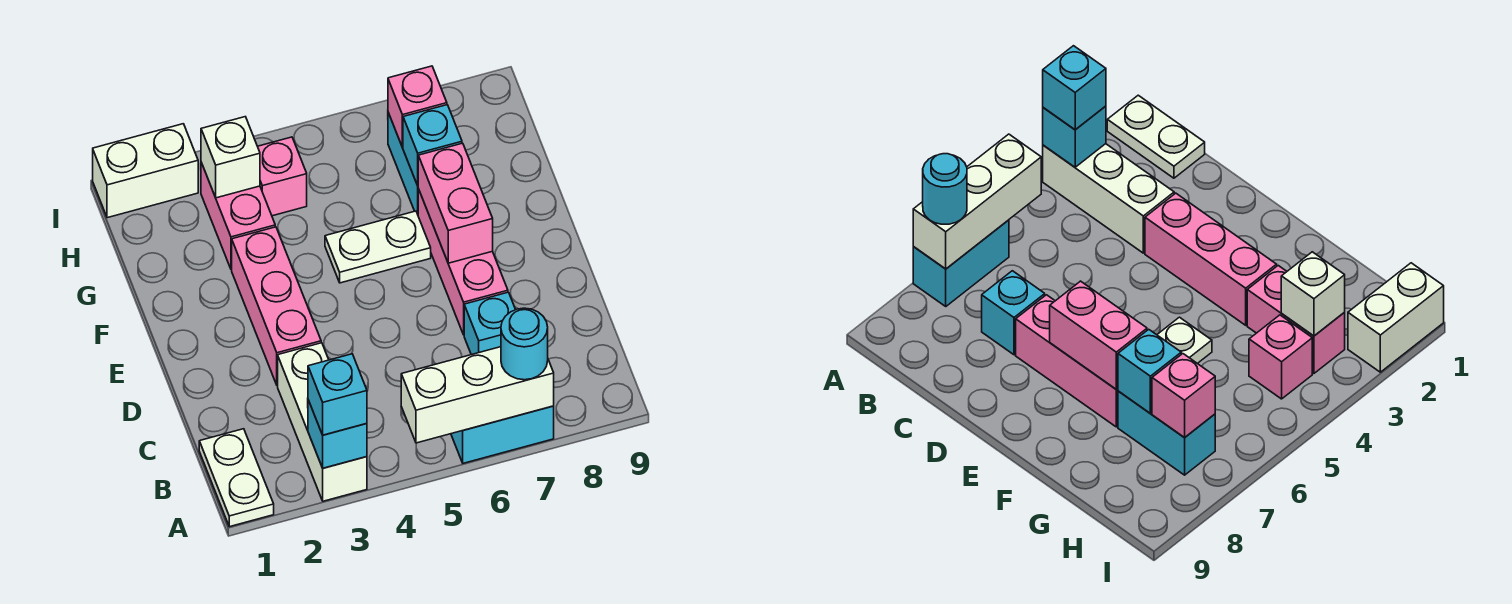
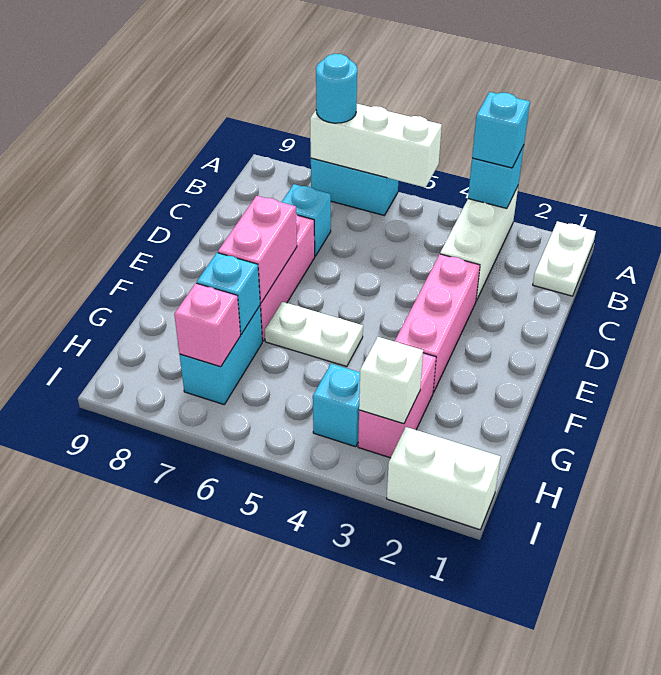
pink brick H4 level 1 -> cyan brick H4 level 1

